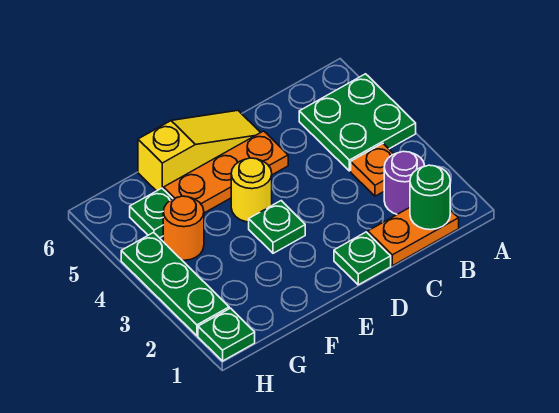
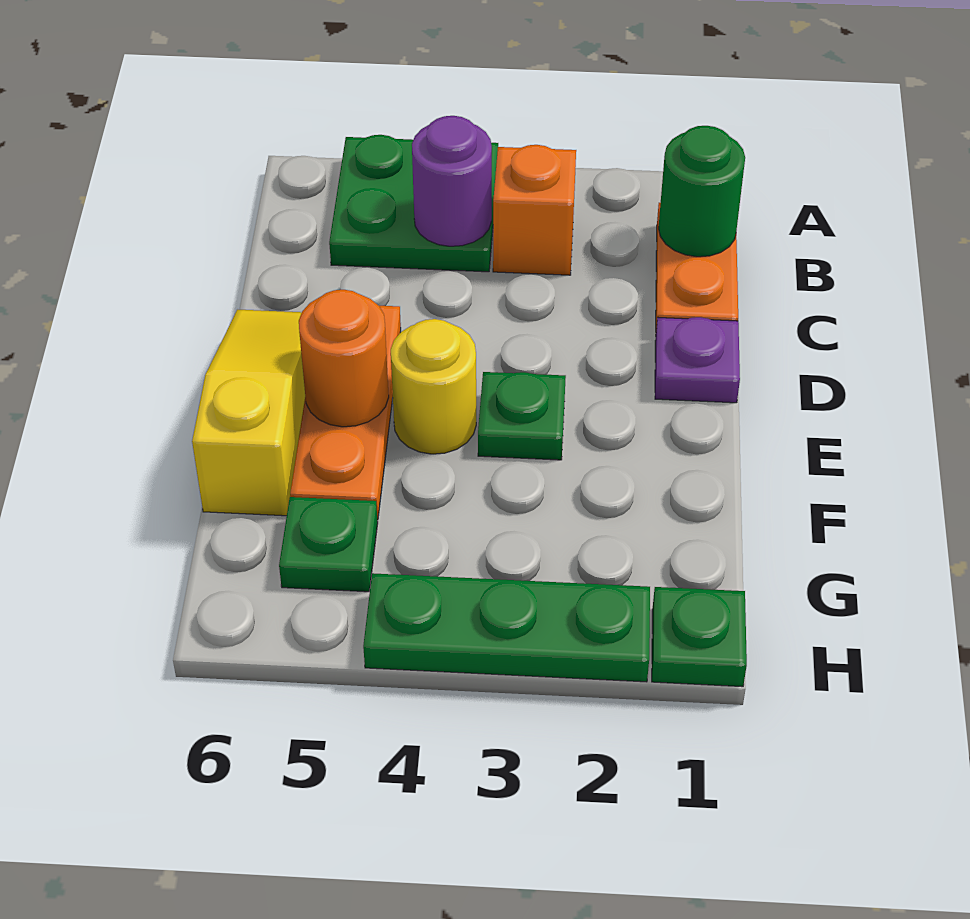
purple round brick B2 level 1 -> purple round brick B4 level 2
orange plate B3 level 1 -> orange brick B3 level 1
green plate D1 level 1 -> purple plate D1 level 1
orange round brick G4 level 1 -> orange round brick E5 level 2

